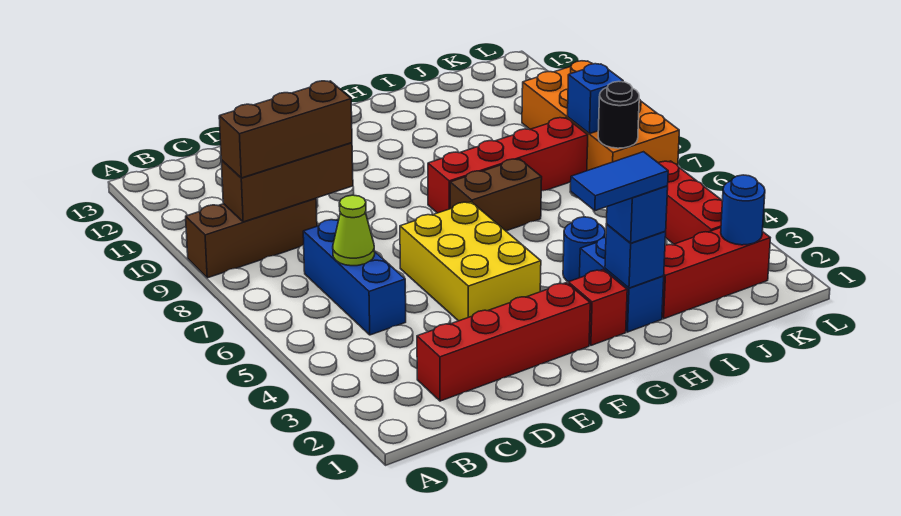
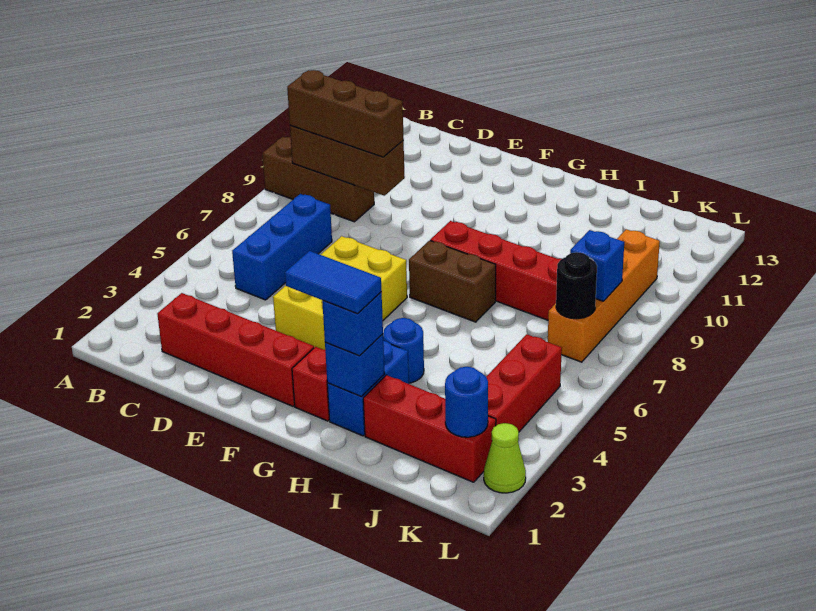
lime cone C6 level 2 -> lime cone L2 level 1
orange brick K7:L10 level 1 -> orange brick K7:K10 level 1

